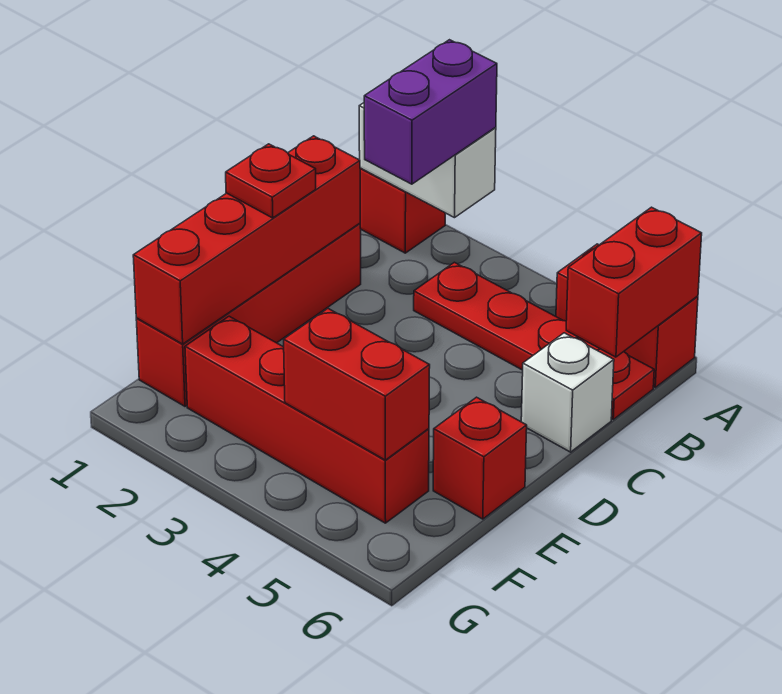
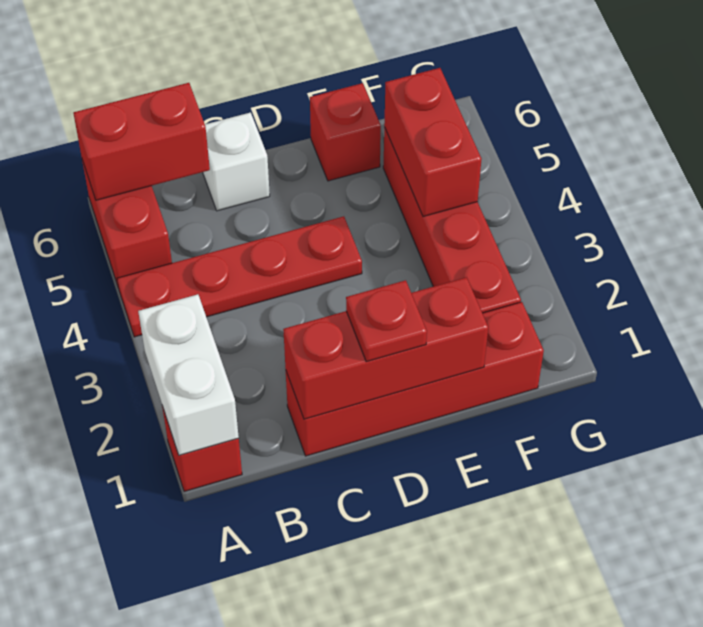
purple brick A2:B2 level 3 -> none
red plate B3:B6 level 1 -> red plate A4:D4 level 1
red brick C1:F1 level 2 -> red brick C1:E1 level 2

